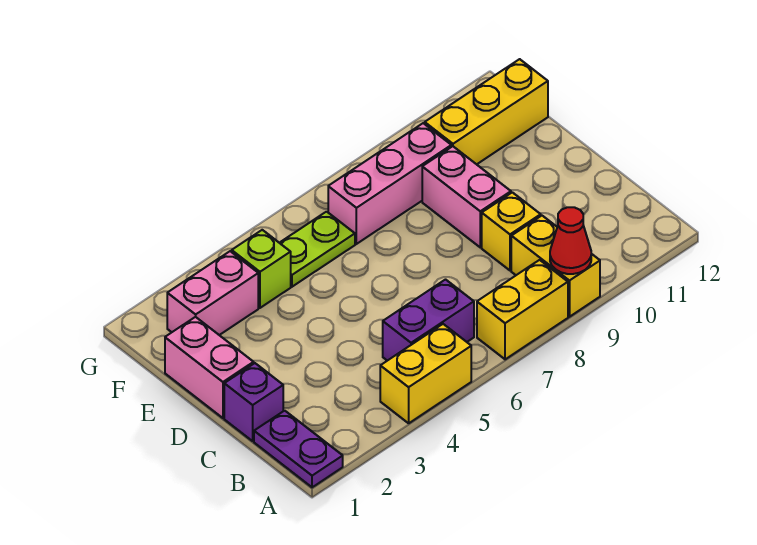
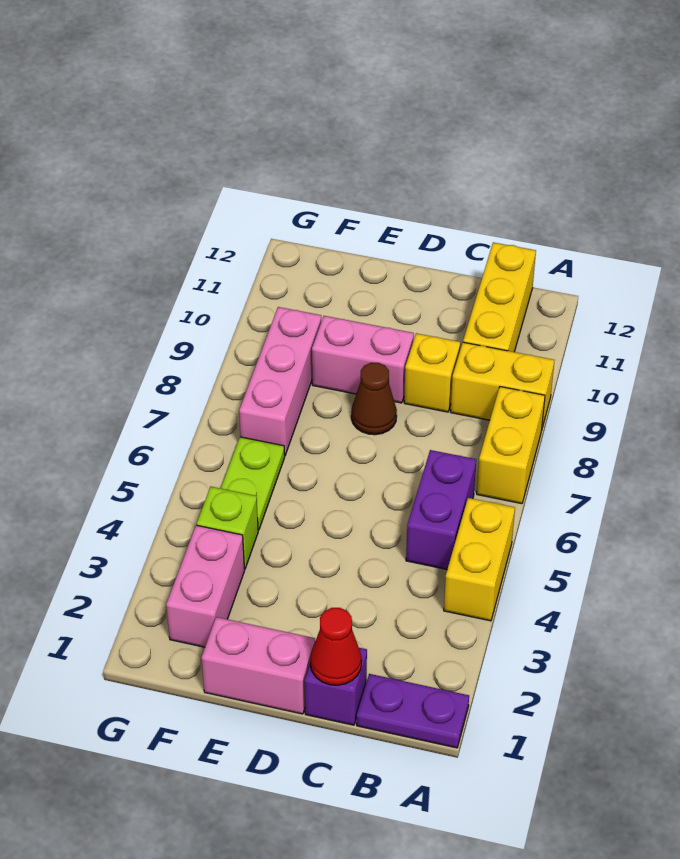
red cone A9 level 2 -> red cone C1 level 2
none -> brown cone D8 level 1
yellow brick F10:F12 level 1 -> yellow brick B10:B12 level 1

